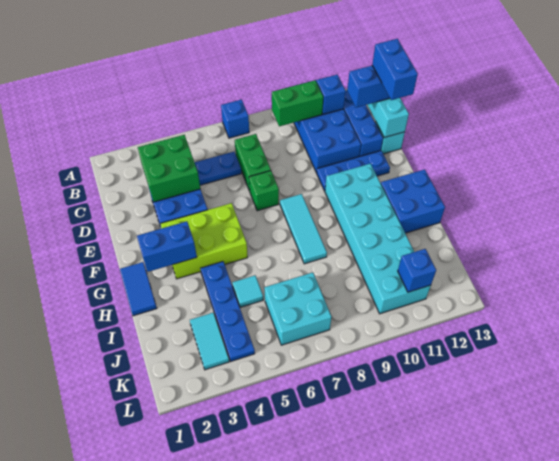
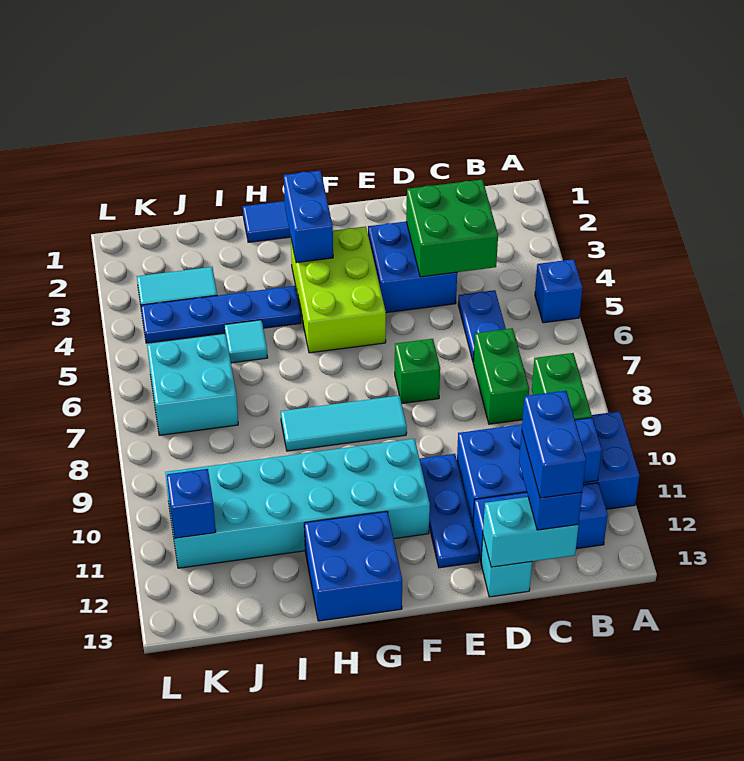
blue brick A7 level 1 -> blue brick A5 level 1
green brick C7:D7 level 1 -> green brick C7:C8 level 1
blue brick C13:D13 level 4 -> blue brick C12:C13 level 4

